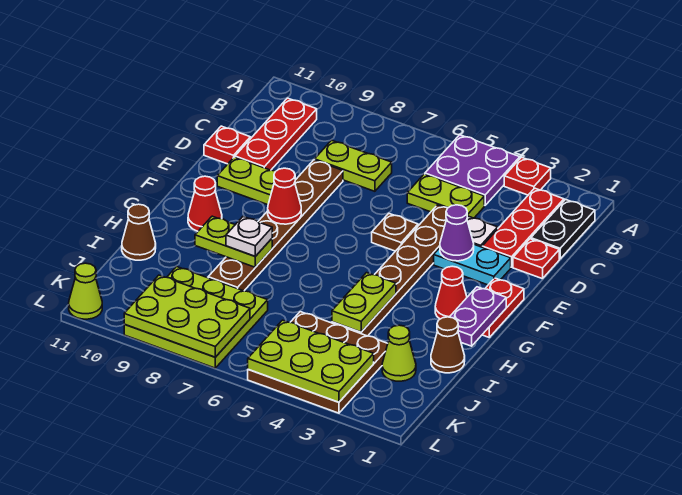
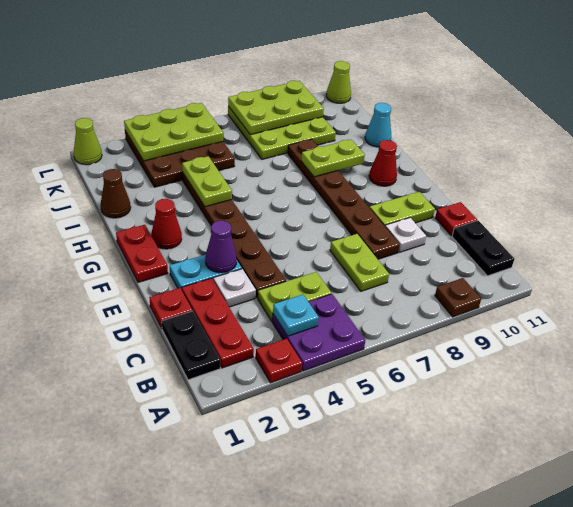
none -> cyan plate B4 level 2
red plate B10:D10 level 1 -> none
none -> black plate B11:C11 level 1
lime plate C7:C8 level 1 -> lime plate C7:D7 level 1
brown plate E5 level 1 -> brown plate A9 level 1
red cone F8 level 2 -> none
purple plate G1:H1 level 2 -> none
white plate H8 level 3 -> white plate D9 level 1
brown cone I11 level 1 -> cyan cone I11 level 1
lime cone J2 level 1 -> lime cone L1 level 1

